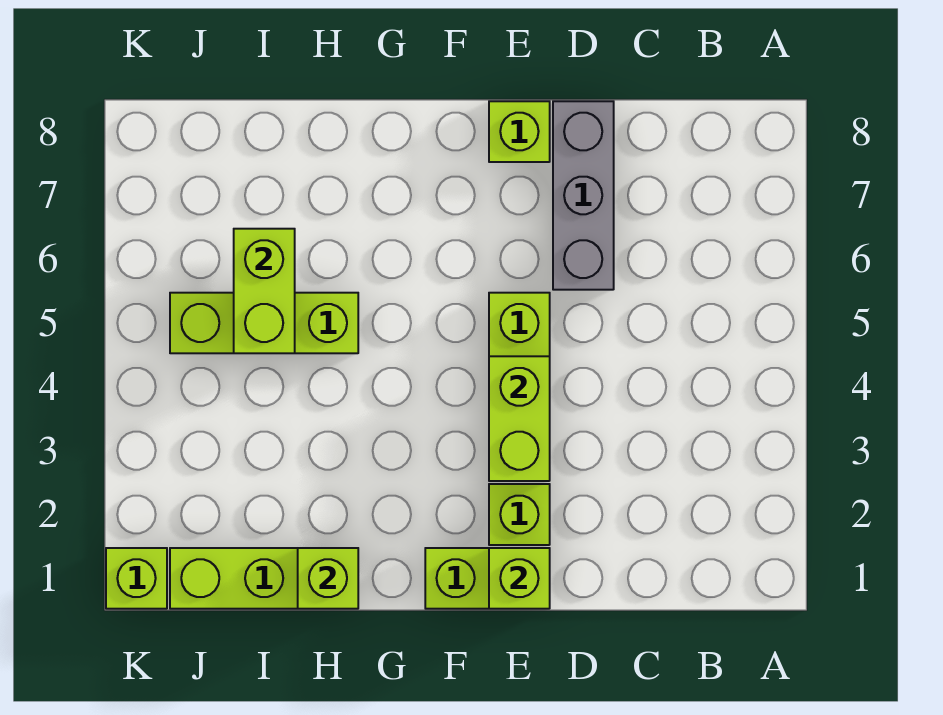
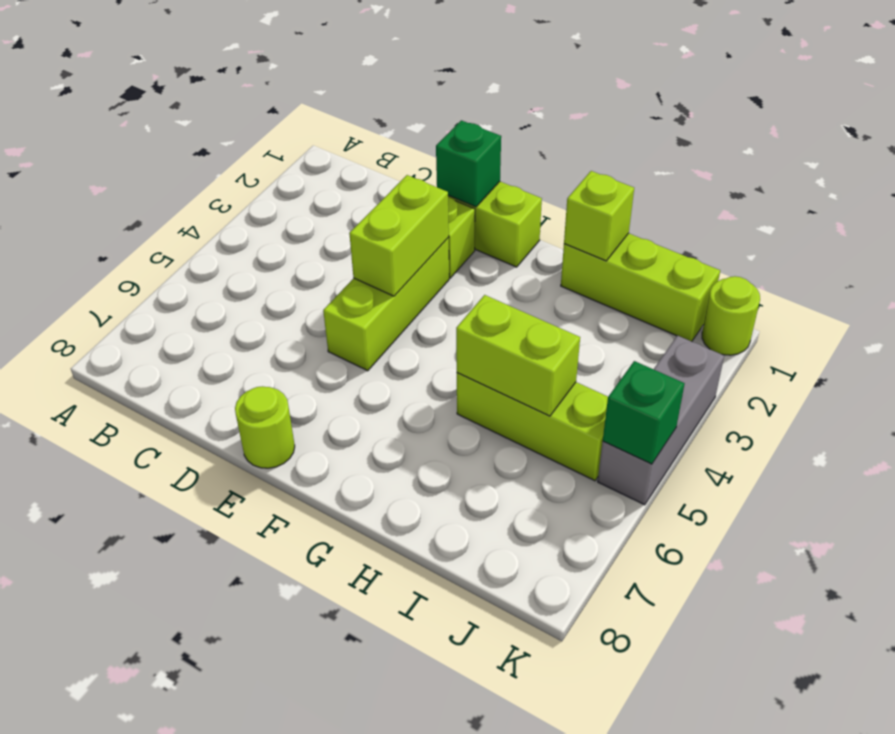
grey brick D6:D8 level 1 -> grey brick K3:K5 level 1
lime brick E1 level 2 -> green brick E1 level 2
lime brick E8 level 1 -> lime round brick E8 level 1
lime brick I5:I6 level 2 -> lime brick H5:I5 level 2
lime brick K1 level 1 -> lime round brick K1 level 1
none -> green brick K5 level 2

